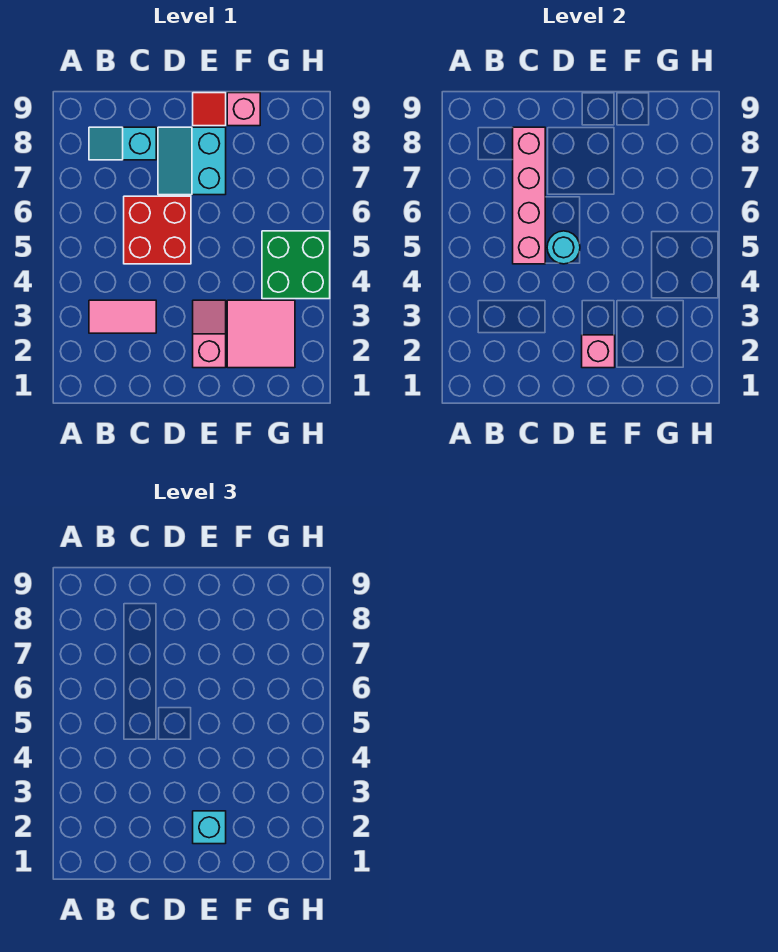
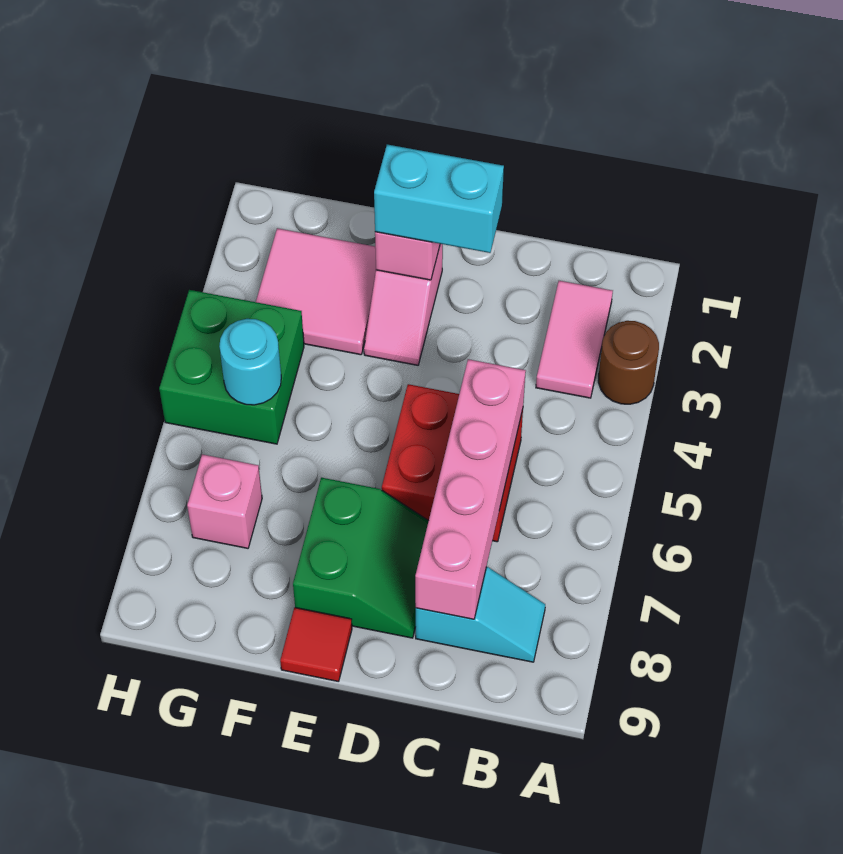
none -> brown round brick A3 level 1
pink tile B3:C3 level 1 -> pink tile B2:B3 level 1
cyan round brick D5 level 2 -> cyan round brick G5 level 2
cyan slope D7:E8 level 1 top E -> green slope D7:E8 level 1 top E
cyan brick E2 level 3 -> cyan brick D2:E2 level 3
pink brick F9 level 1 -> pink brick G7 level 1

